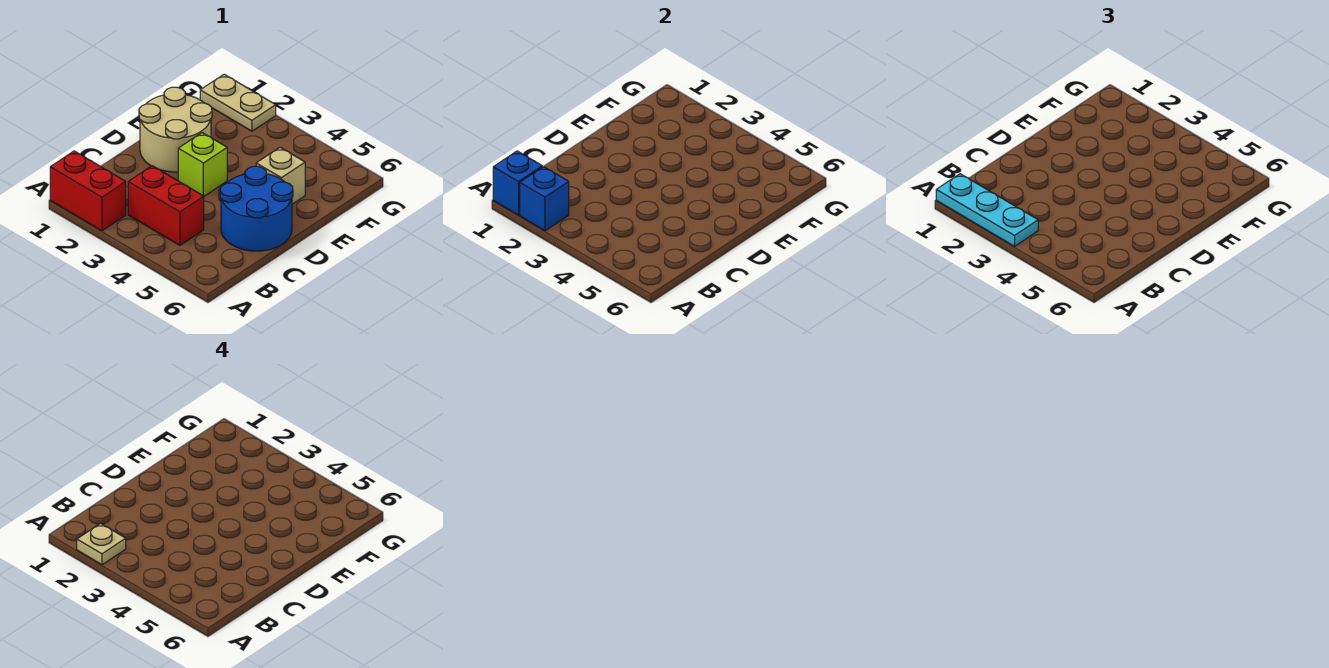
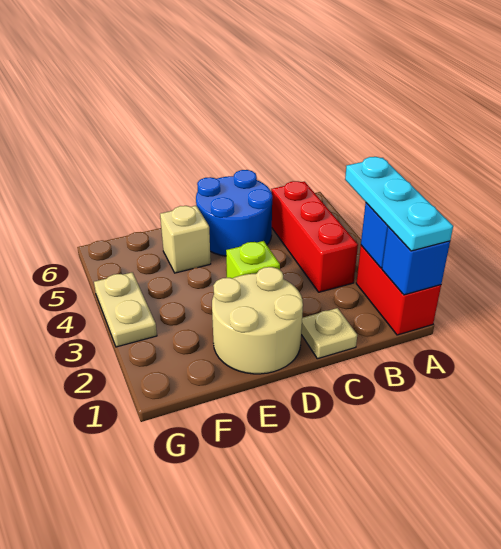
tan plate A2 level 4 -> tan plate C1 level 1
red brick B3:B4 level 1 -> red brick B3:B5 level 1
tan plate G1:G2 level 1 -> tan plate G3:G4 level 1

